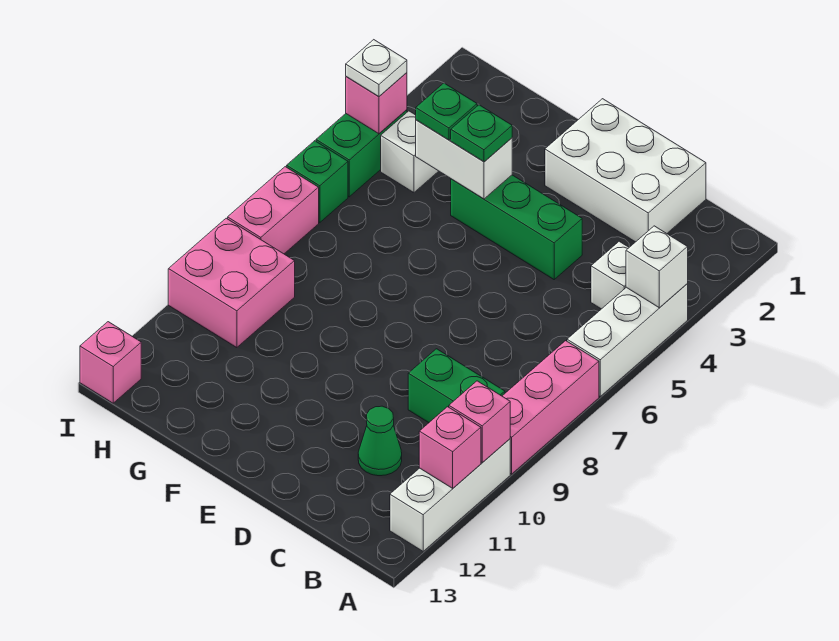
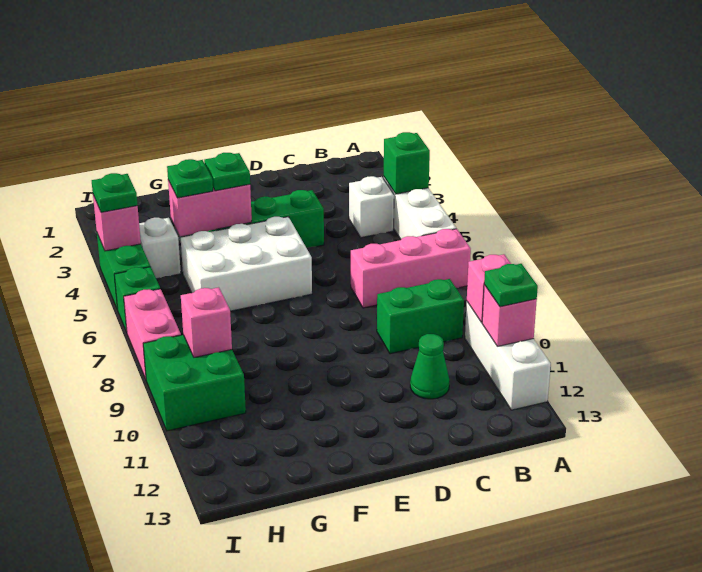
white brick A4 level 2 -> green brick A4 level 2
pink brick A7:A9 level 1 -> pink brick A7:C7 level 1
none -> green plate A11 level 3
white brick C1:E2 level 1 -> white brick E5:G6 level 1
white brick F4:G4 level 2 -> pink brick F4:G4 level 2
pink brick H9:I10 level 1 -> green brick H9:I10 level 1
white plate I4 level 3 -> green plate I4 level 3
pink brick I13 level 1 -> pink brick H9 level 2

